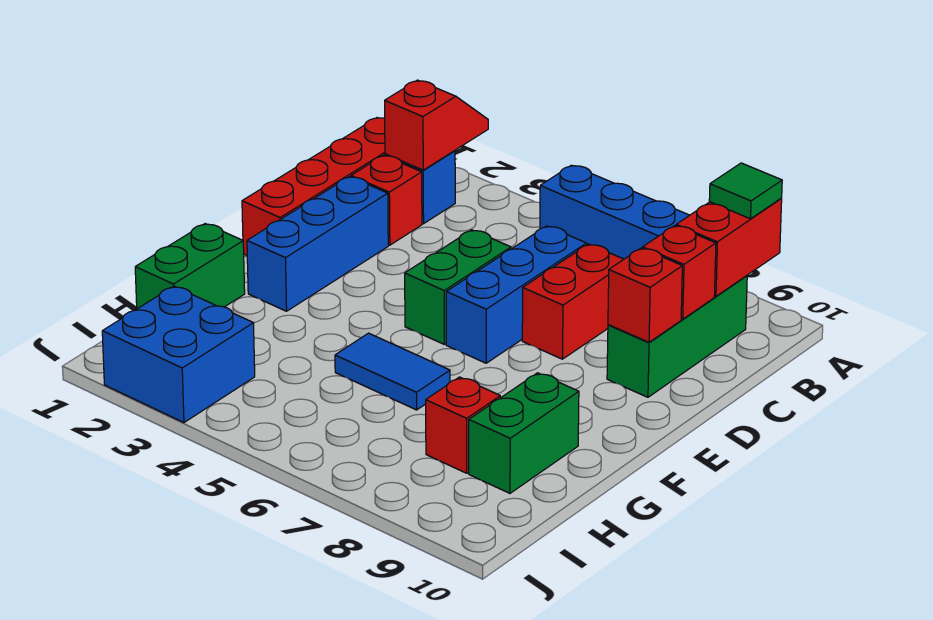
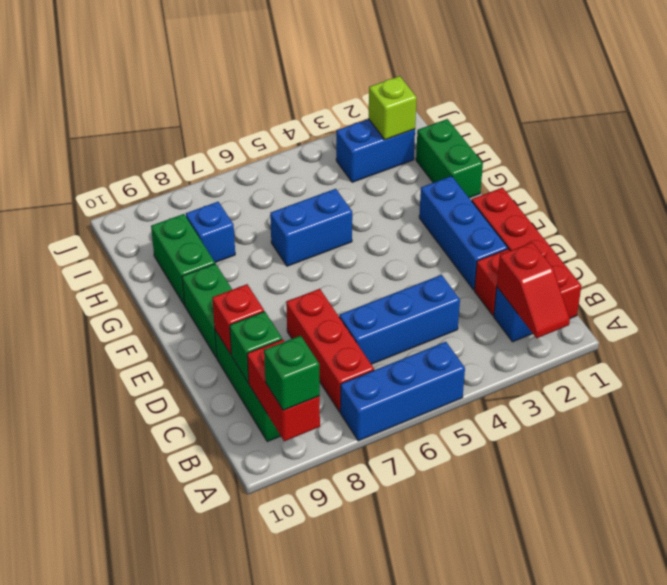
green tile A9 level 3 -> green brick A9 level 3
blue brick C6:E6 level 1 -> blue brick C4:C6 level 1
red brick C7:D7 level 1 -> red brick B7:D7 level 1
red brick C9 level 2 -> green brick C9 level 2
green brick D5:E5 level 1 -> green brick E9:F9 level 1
blue tile G5:G6 level 1 -> blue brick G5:G6 level 1
red brick H8 level 1 -> blue brick H8 level 1
blue brick I2:J3 level 1 -> blue brick I2:I3 level 1
none -> lime brick I2 level 2

